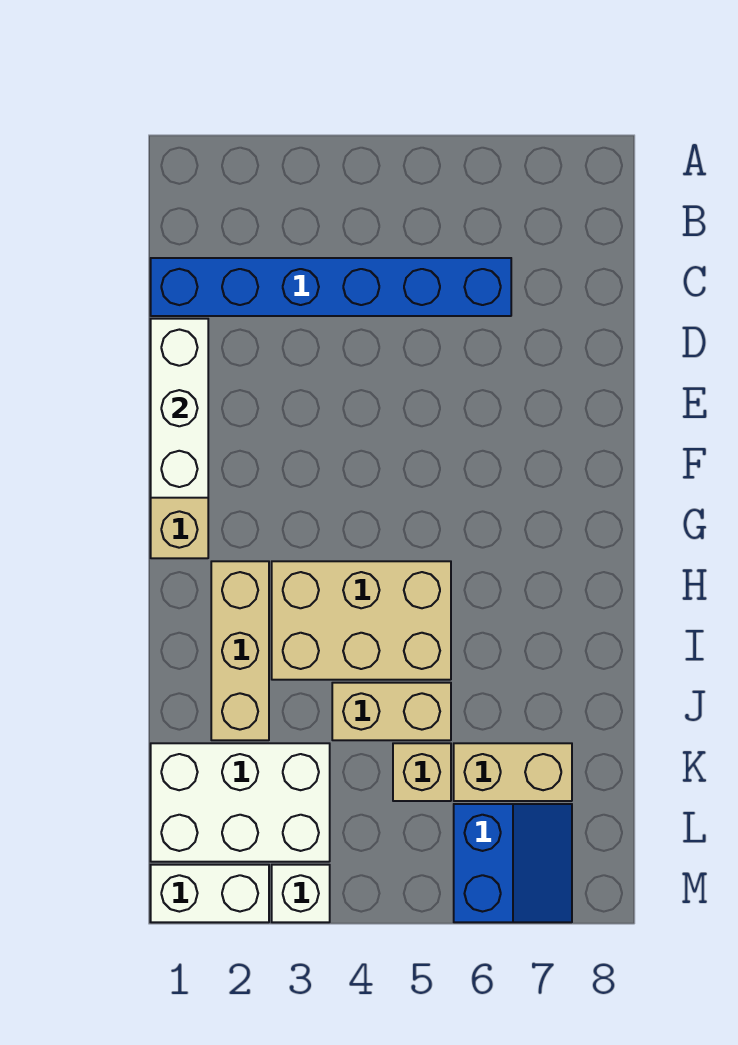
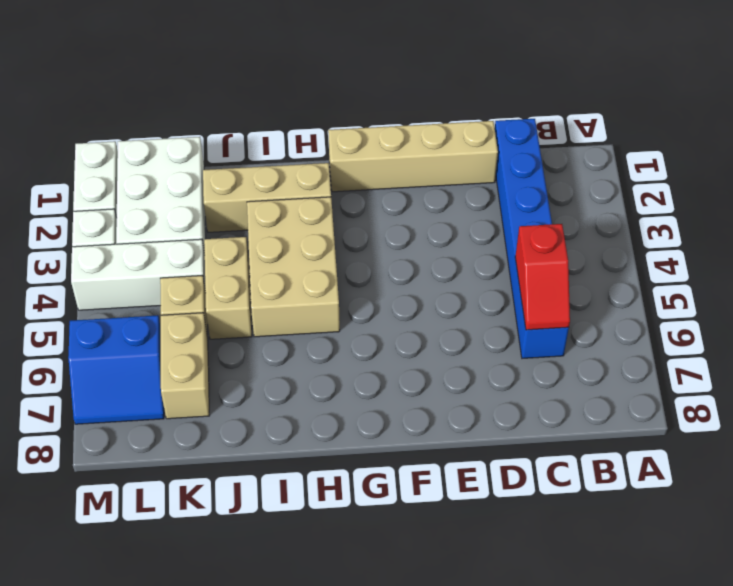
none -> red slope C5:C6 level 2 top 5
white brick D1:F1 level 2 -> white brick K4:M4 level 1

